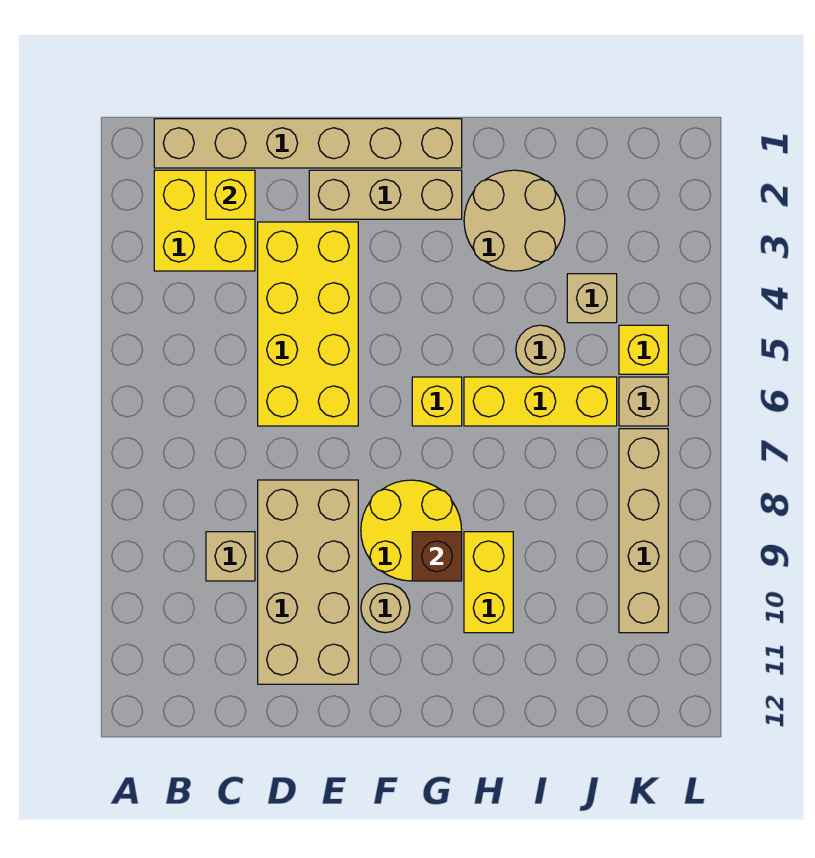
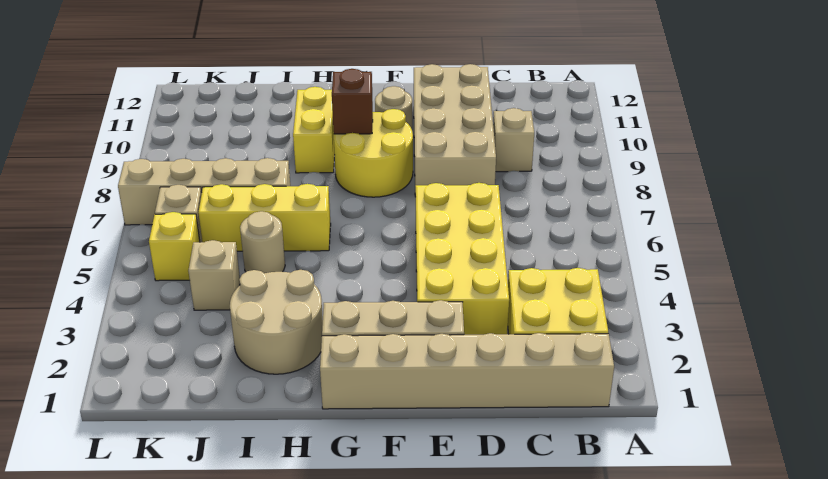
yellow brick C2 level 2 -> none
yellow brick G6 level 1 -> none
tan brick K7:K10 level 1 -> tan brick I7:L7 level 1

